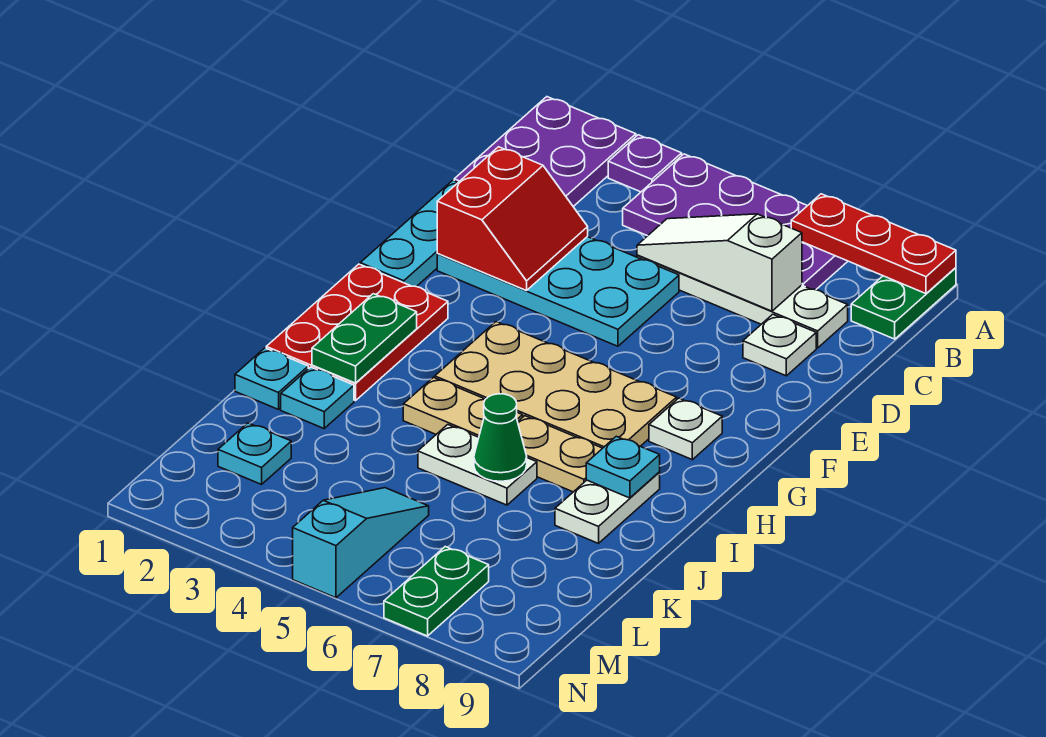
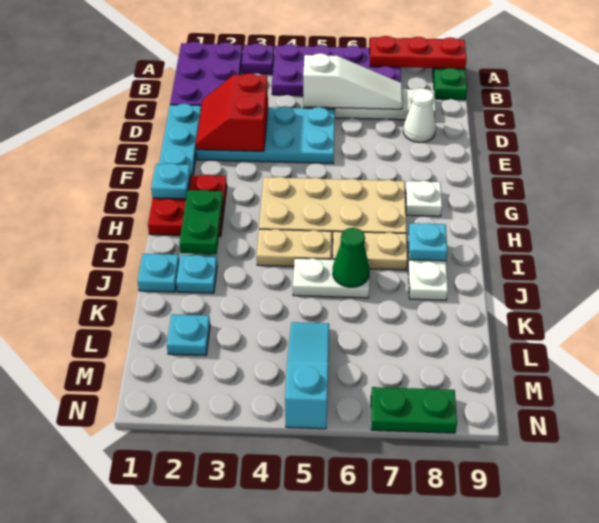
white slope C5:C7 level 2 top 7 -> white slope C5:C7 level 2 top 5
red slope D2:E3 level 2 top 2 -> red slope D2:E3 level 2 top 3
white plate D8 level 1 -> white cone D8 level 1
red plate G1:I2 level 1 -> red plate G1:H2 level 1
none -> cyan plate G1 level 2
green plate M7:N7 level 1 -> green plate N7:N8 level 1

